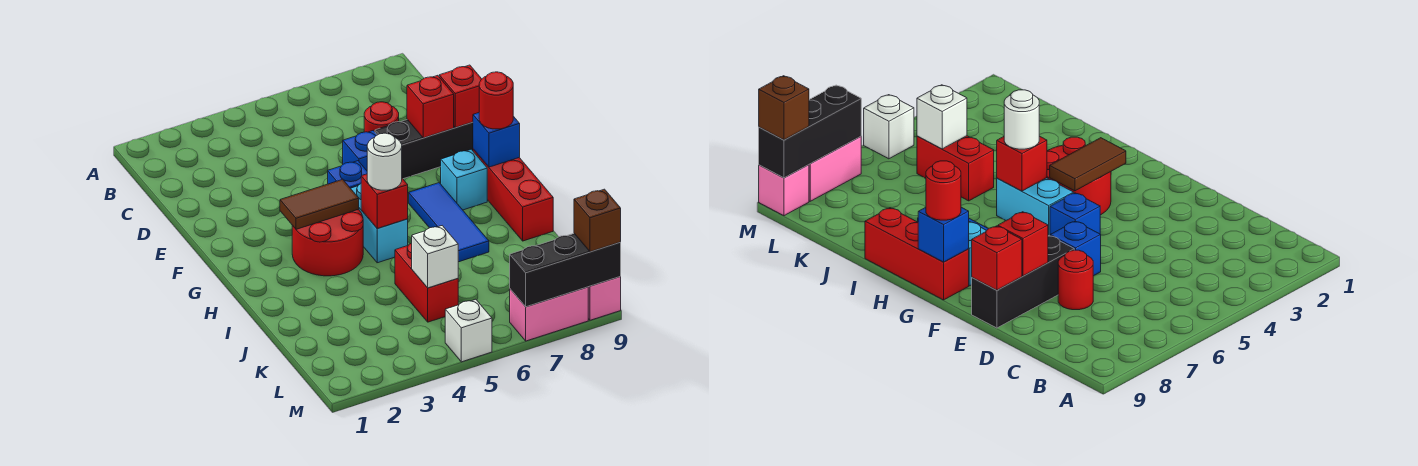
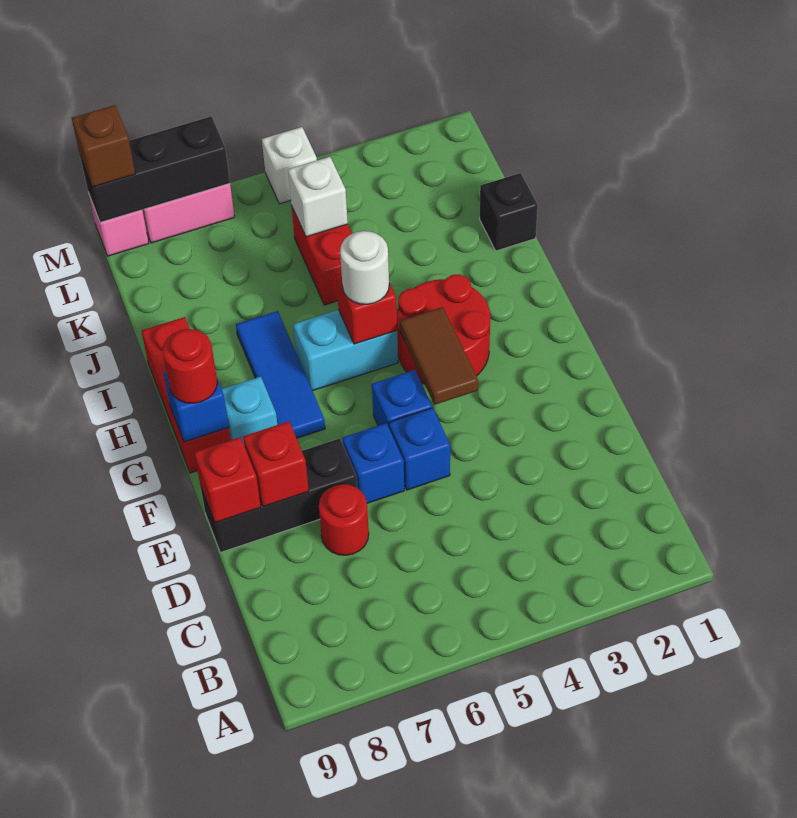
none -> blue brick E5 level 1
brown tile G3:G4 level 2 -> brown tile F4:G4 level 2
cyan brick G5:H5 level 1 -> cyan brick H5:H6 level 1
none -> black brick J1 level 1

